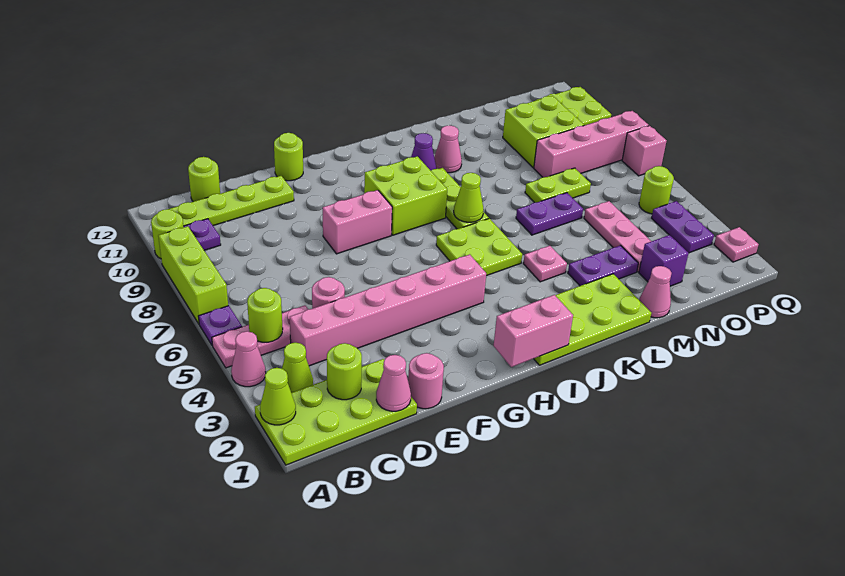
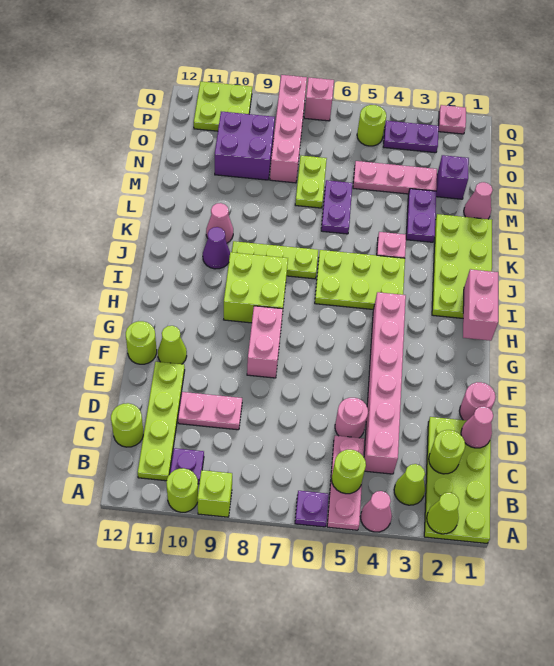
lime brick A7:A9 level 1 -> lime brick A9 level 1
none -> pink plate D9:D10 level 1
lime plate I5:J6 level 1 -> lime plate I4:J6 level 1
lime cone J7 level 2 -> lime cone F11 level 1
lime brick N9:O10 level 1 -> purple brick N9:O10 level 1

